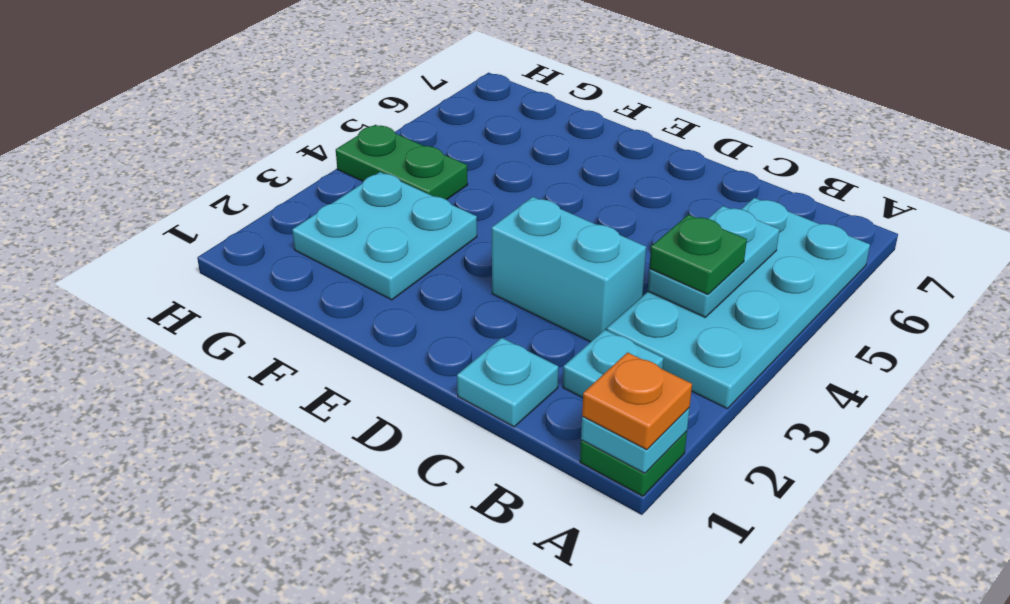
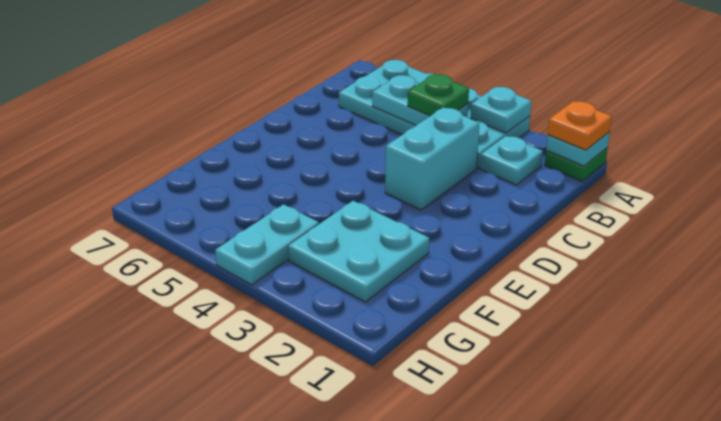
cyan plate C1 level 1 -> cyan plate A3 level 2
green plate G4:H4 level 1 -> cyan plate G4:H4 level 1

